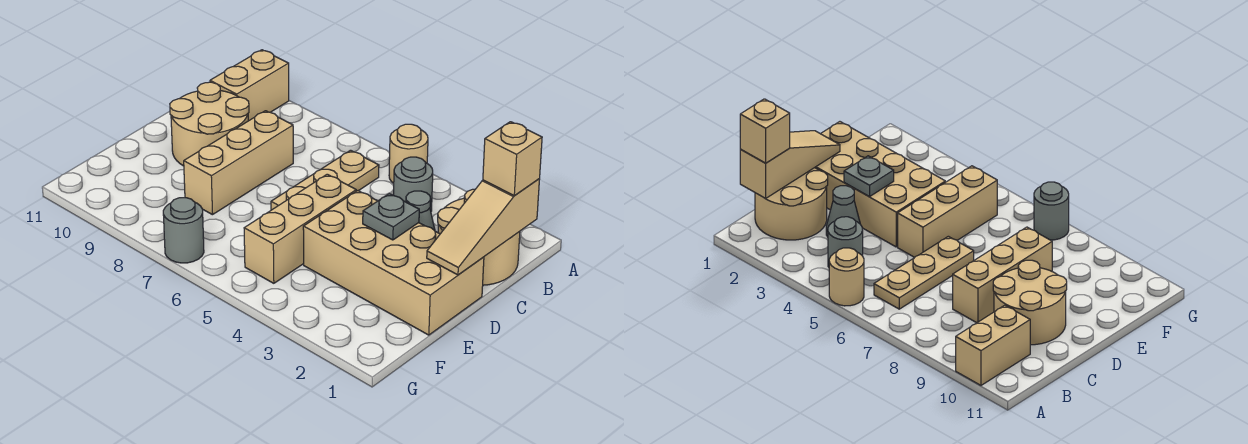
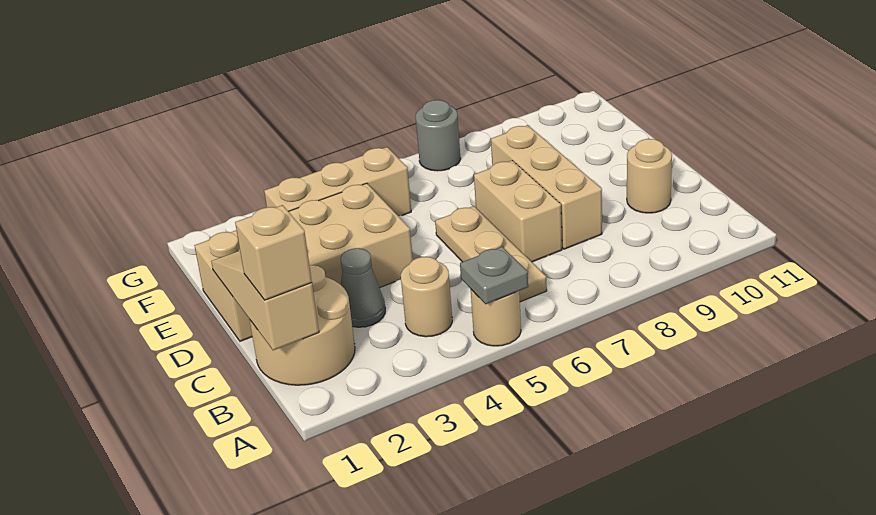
tan brick A10:B10 level 1 -> tan brick C7:D7 level 1
grey round brick B4 level 1 -> tan round brick B4 level 1
tan round brick C9:D10 level 1 -> tan round brick C10 level 1
grey plate D3 level 2 -> grey plate A5 level 2
tan brick D5:F5 level 1 -> tan brick F3:F5 level 1

